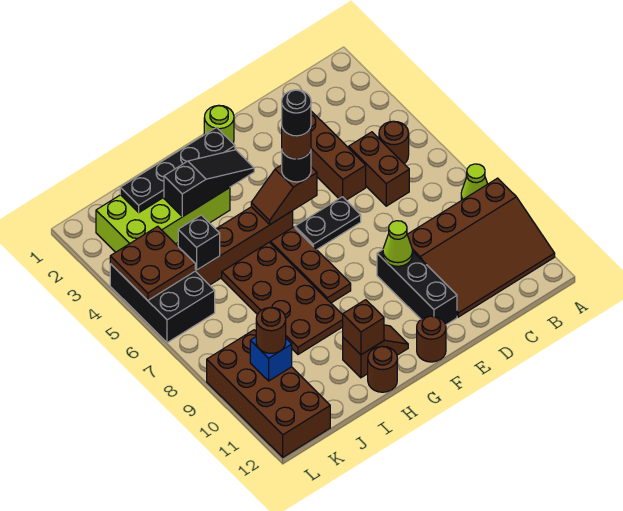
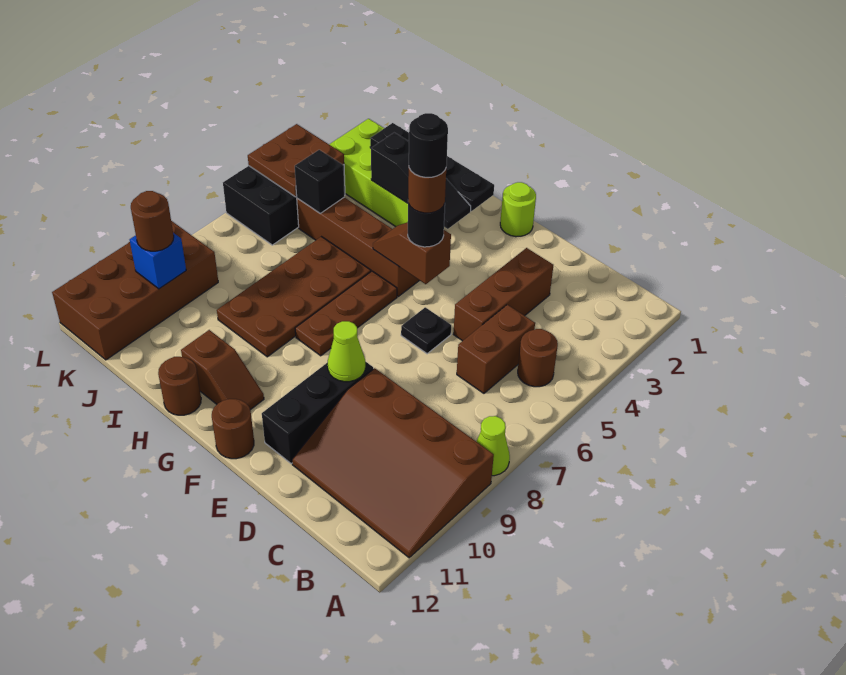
black plate E6:F6 level 1 -> black plate E6 level 1
brown brick H11 level 2 -> none

